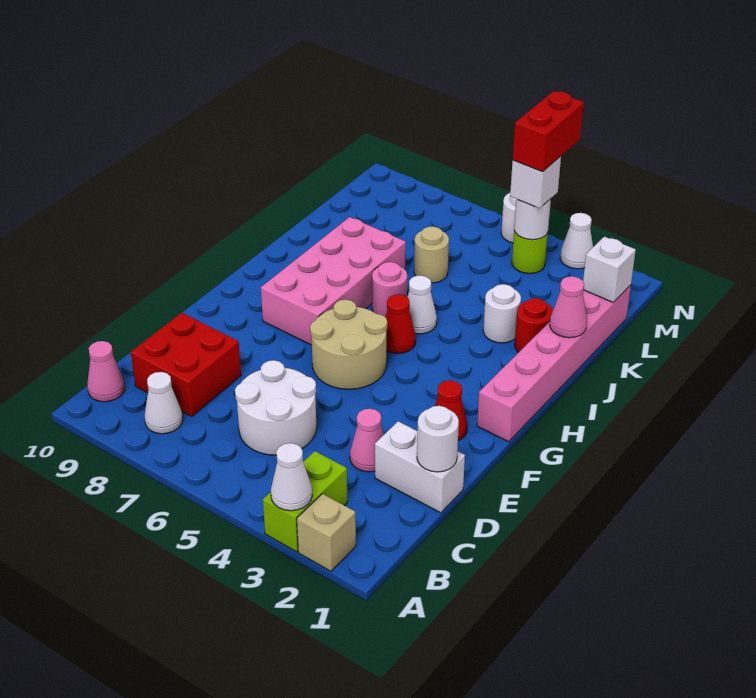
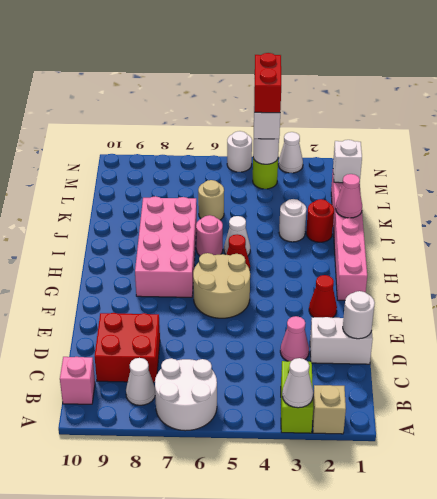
pink cone B10 level 1 -> pink brick B10 level 1
white round brick C5:D6 level 1 -> white round brick A6:B7 level 1

